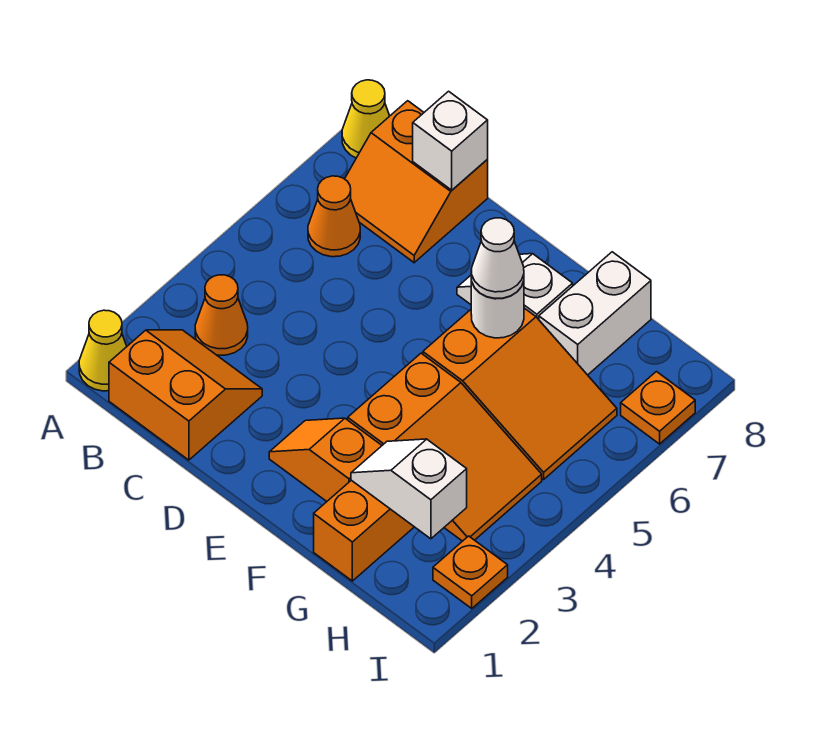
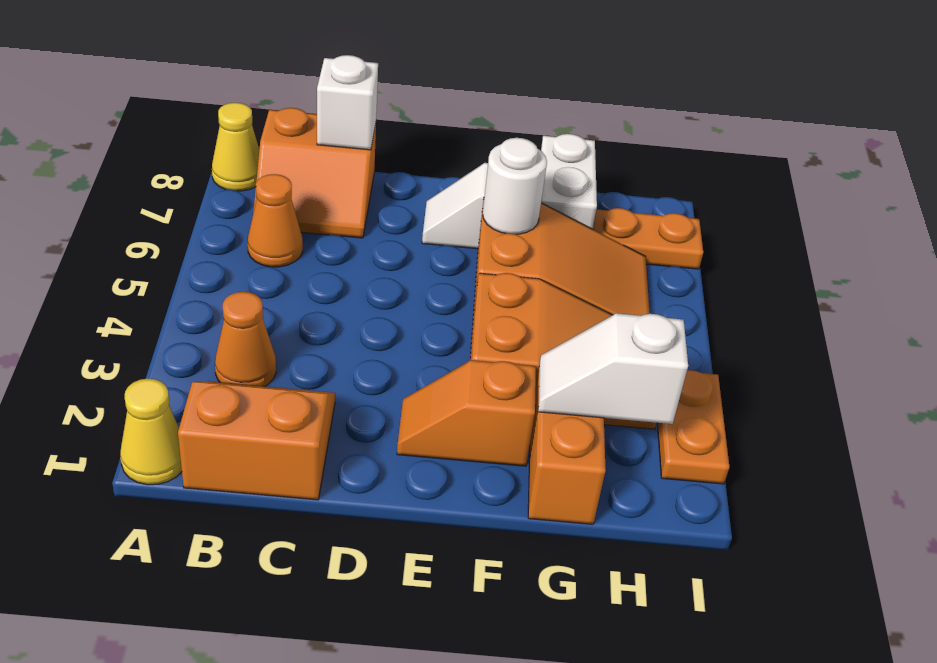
white cone F6 level 3 -> none
orange plate I2 level 1 -> orange plate I2:I3 level 1
orange plate I7 level 1 -> orange plate H7:I7 level 1

